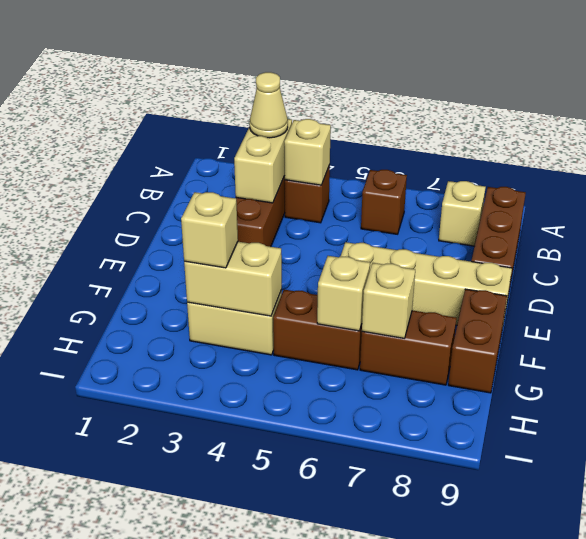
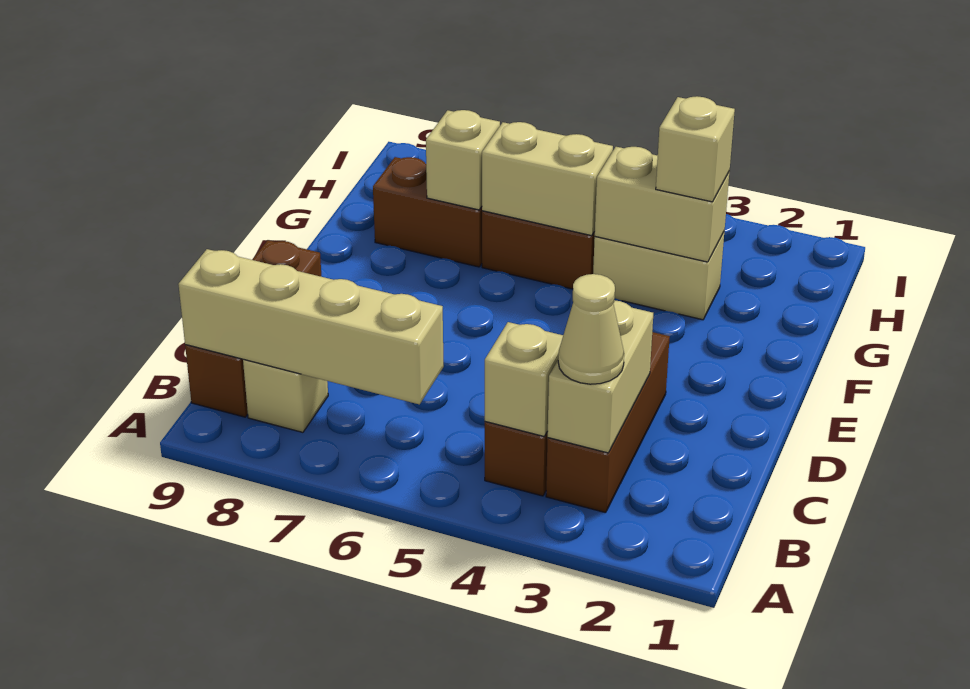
brown brick B6 level 1 -> none
tan brick E6:E9 level 1 -> tan brick B6:B9 level 2
brown brick F9:G9 level 1 -> none
tan brick G6 level 2 -> tan brick G5:G6 level 2

